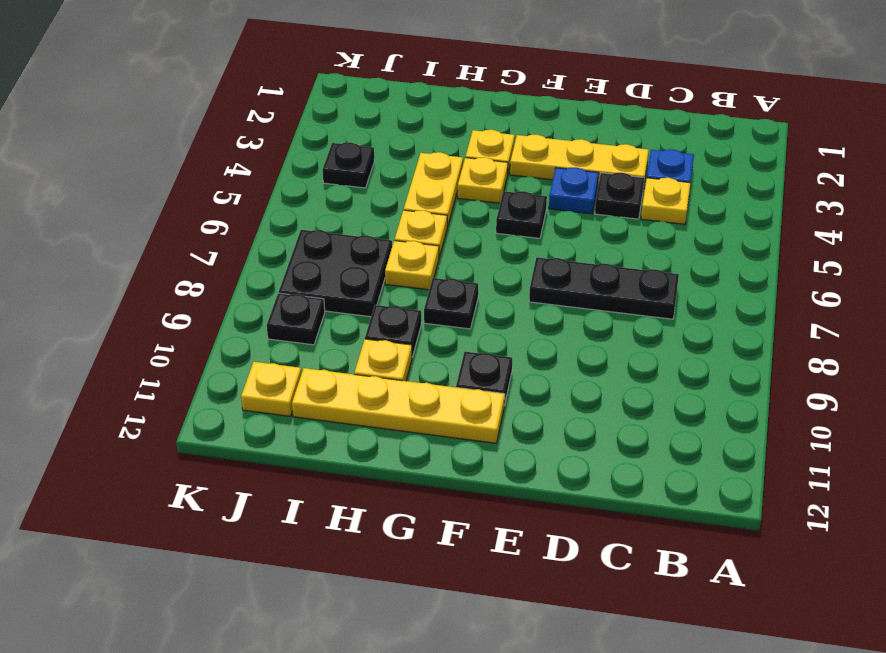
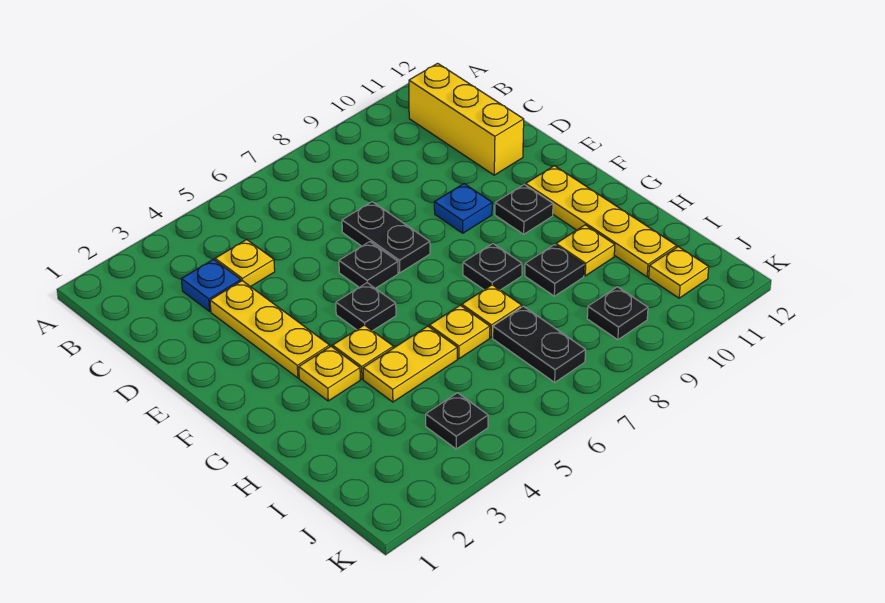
none -> yellow brick B11:D11 level 1
black plate C7:E7 level 1 -> black plate D7:E7 level 1
black plate D4 level 1 -> black plate E6 level 1
blue plate E4 level 1 -> blue plate E9 level 1
black plate I7:J8 level 1 -> black plate I7:J7 level 1

